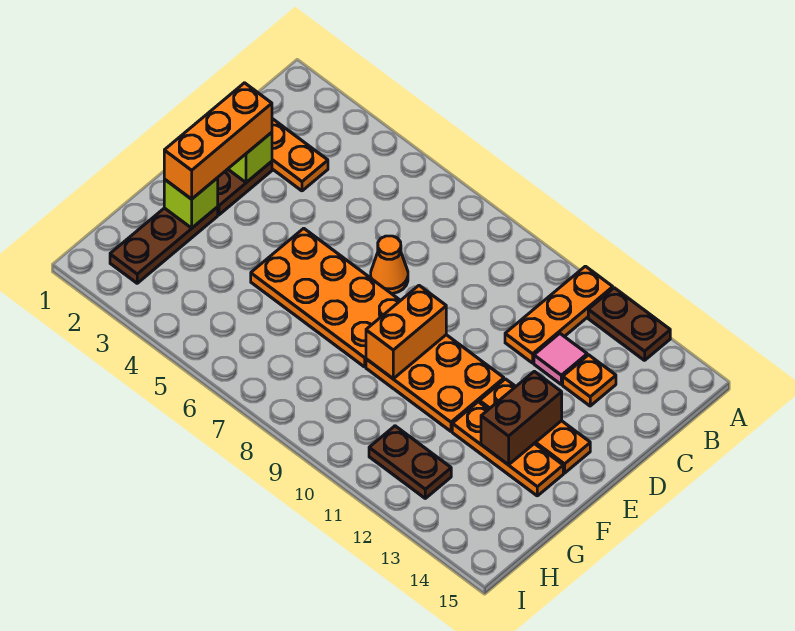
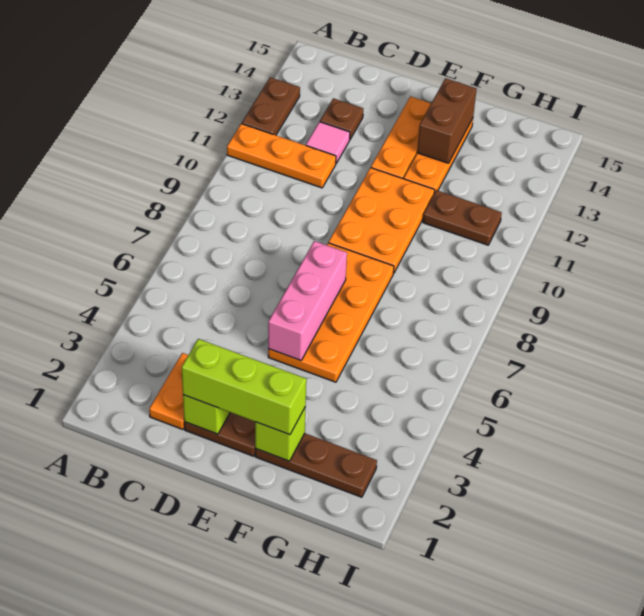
orange plate C13 level 1 -> brown plate C13 level 1
orange brick D2:F2 level 3 -> lime brick D2:F2 level 3
orange cone D7 level 1 -> none
none -> pink brick E5:E7 level 2
orange brick E9:F9 level 2 -> none
brown brick E13:F13 level 2 -> brown brick F13:F14 level 2
brown plate H11:H12 level 1 -> brown plate G11:H11 level 1

